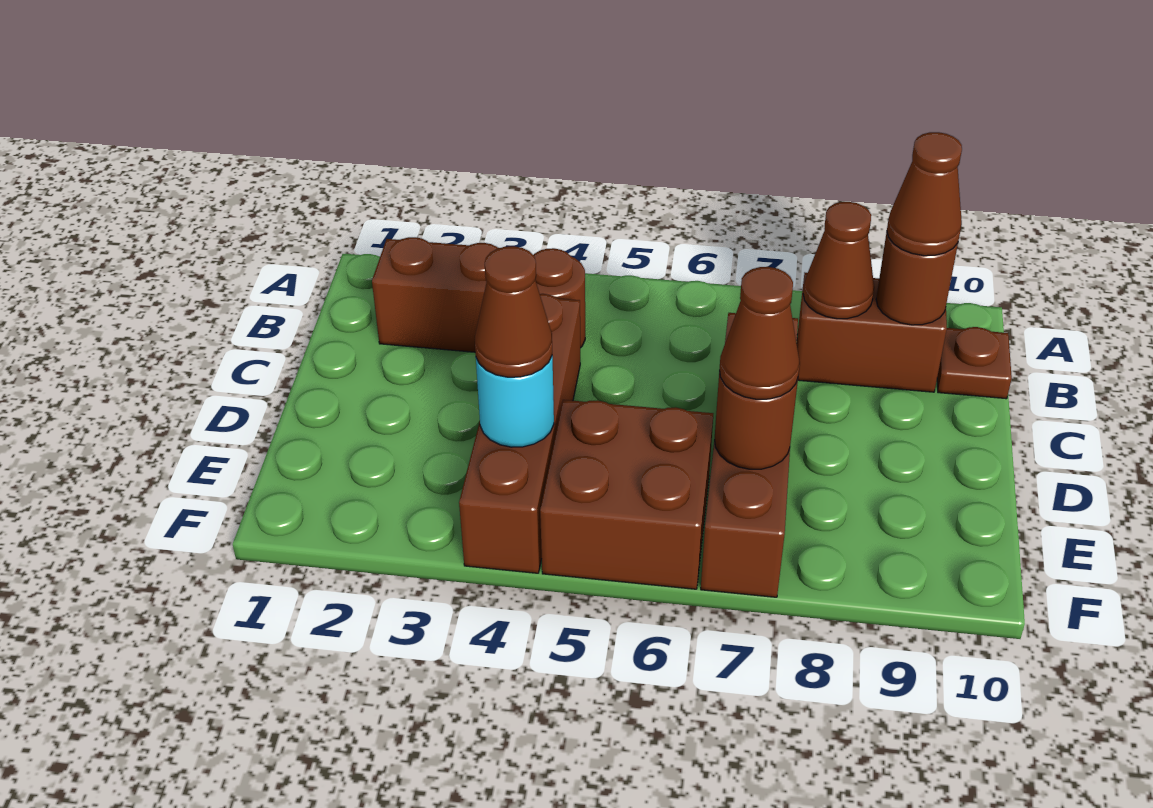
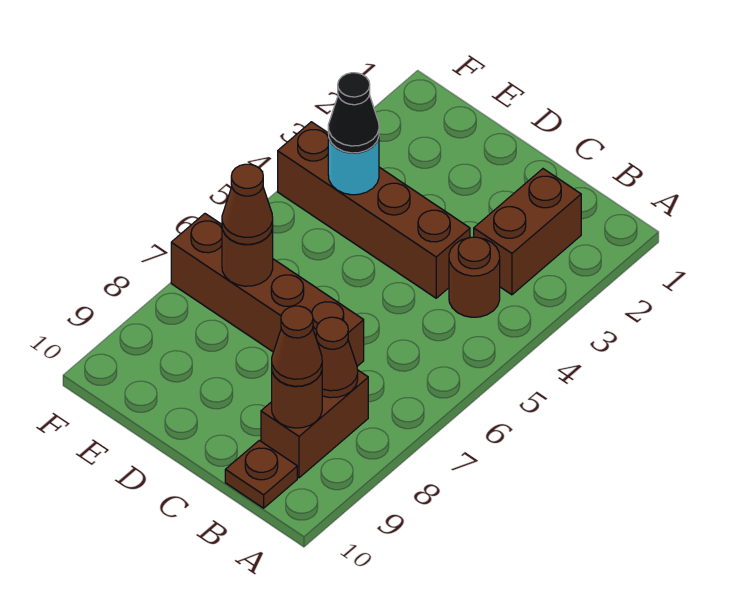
brown cone E4 level 3 -> black cone E4 level 3
brown brick E5:F6 level 1 -> none

